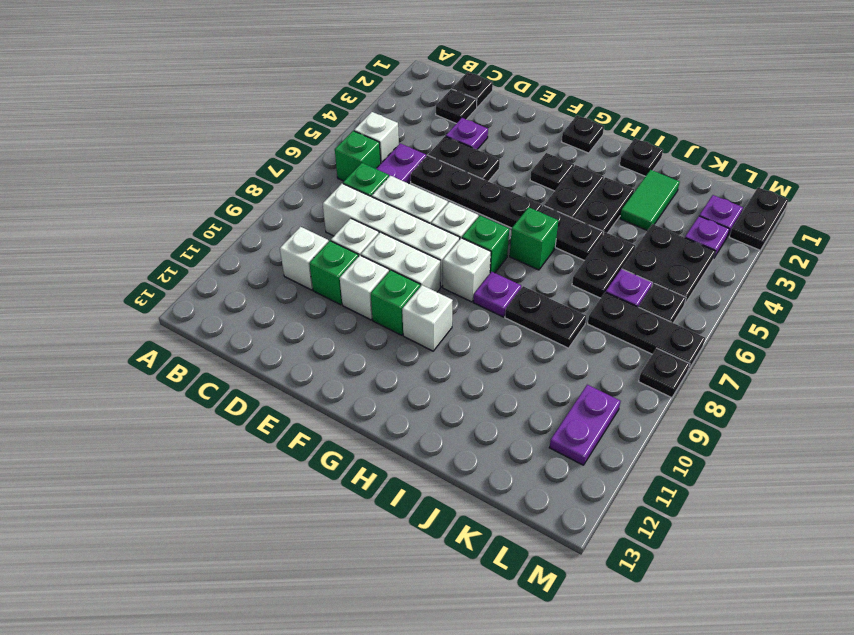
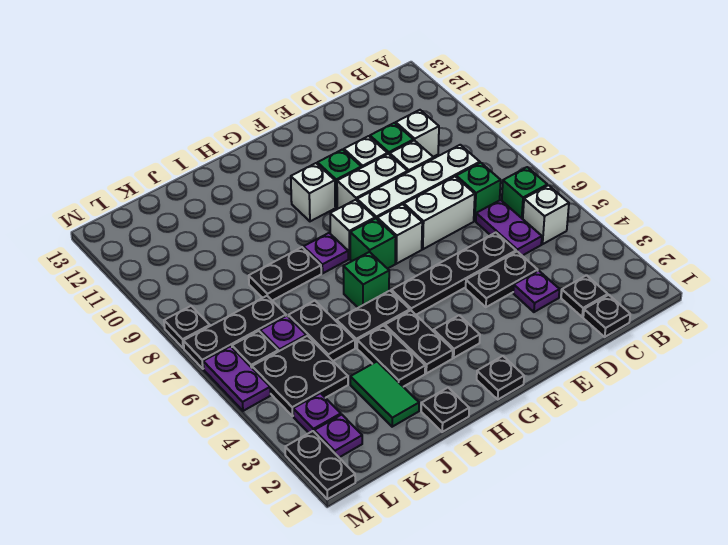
purple plate L10:L11 level 1 -> purple plate M5:M6 level 1

